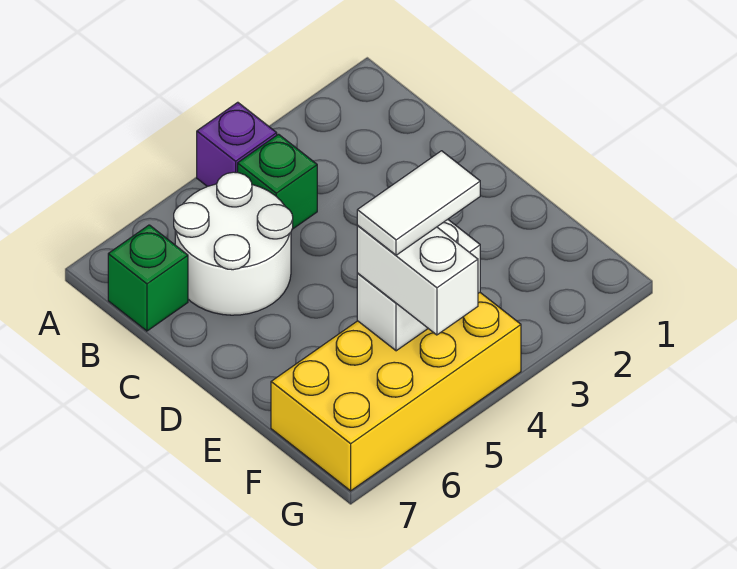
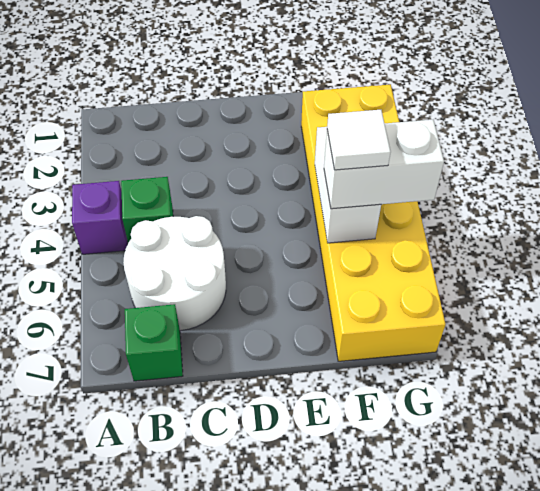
yellow brick F4:G7 level 1 -> yellow brick F2:G7 level 1
white tile F4:F5 level 4 -> white tile F5 level 4

